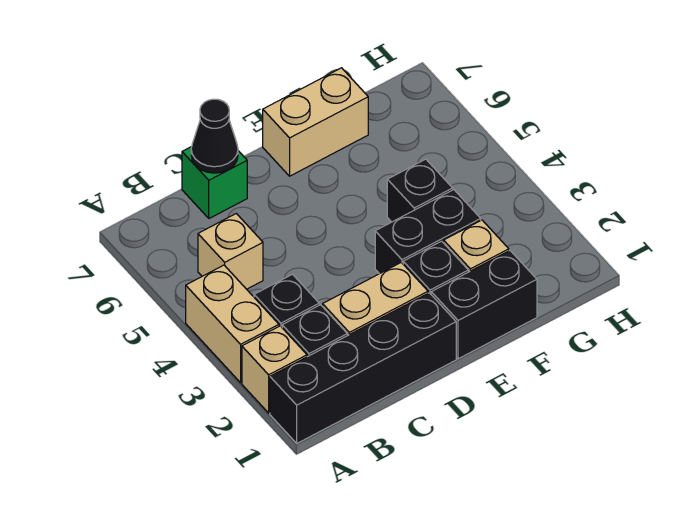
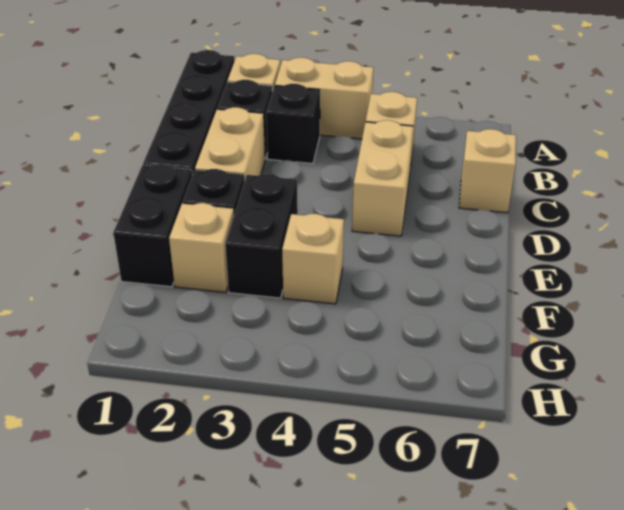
green brick C7 level 1 -> tan brick C7 level 1
black cone C7 level 2 -> none
tan brick E7:F7 level 1 -> tan brick C5:D5 level 1
black brick F4 level 1 -> tan brick F4 level 1

